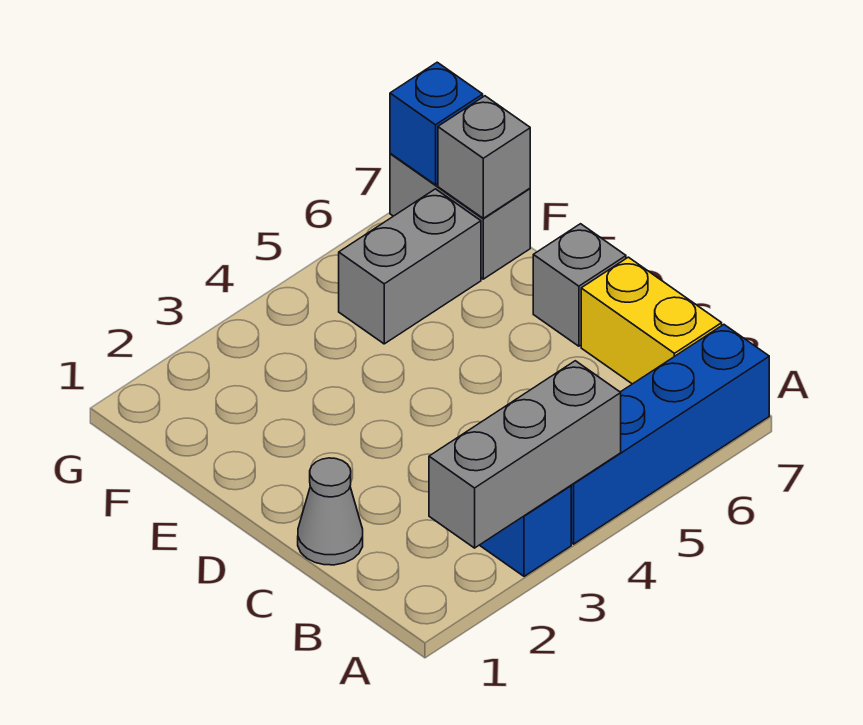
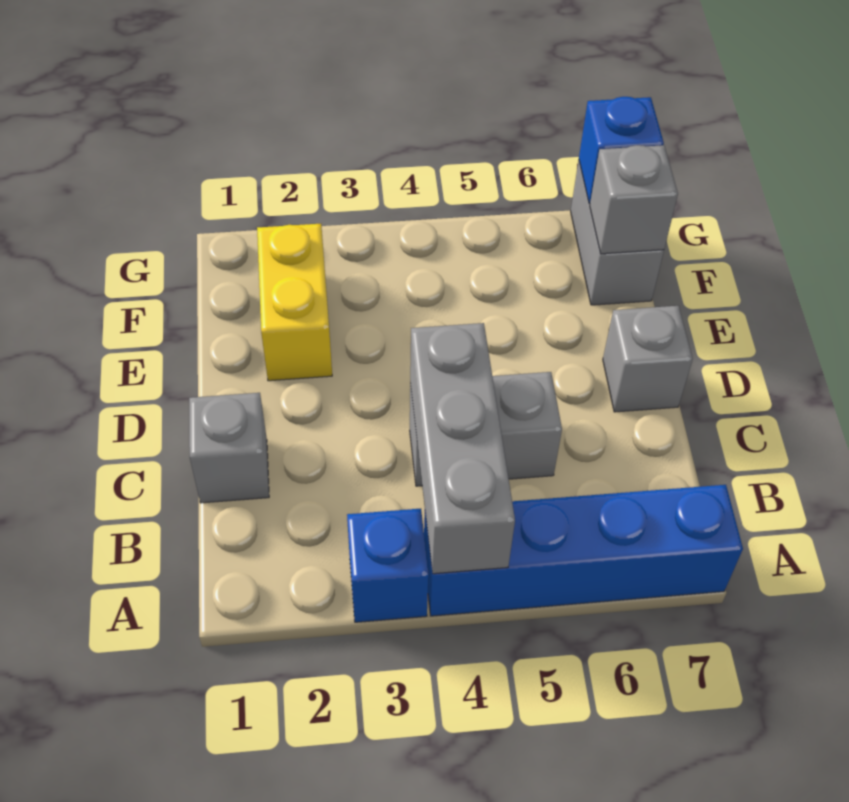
grey brick A2:A4 level 2 -> grey brick A4:C4 level 2
yellow brick B7:C7 level 1 -> yellow brick E2:F2 level 1
grey cone C1 level 1 -> grey brick C1 level 1
grey brick F5:F6 level 1 -> grey brick C4:C5 level 1

